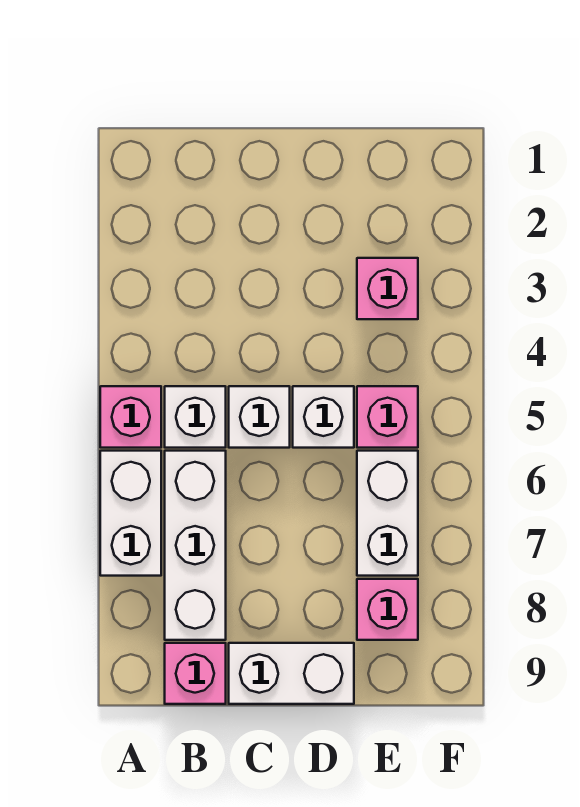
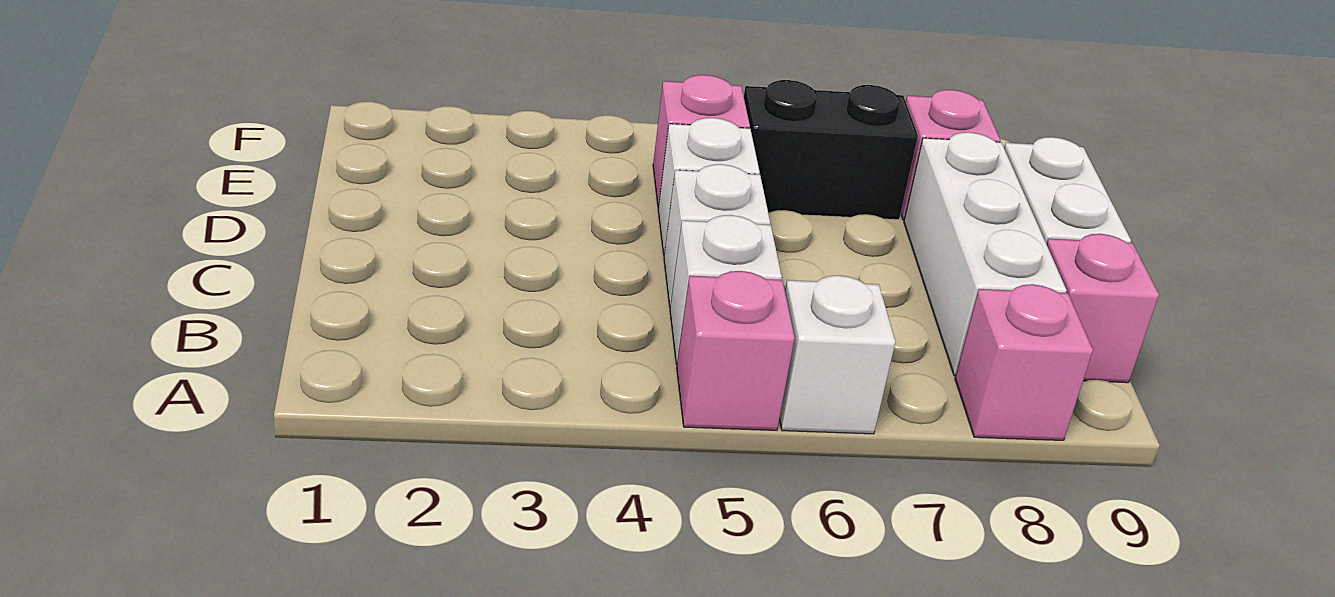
white brick A6:A7 level 1 -> white brick A6 level 1
white brick B6:B8 level 1 -> white brick B8:D8 level 1
pink brick E3 level 1 -> pink brick A8 level 1
white brick E6:E7 level 1 -> black brick E6:E7 level 1

